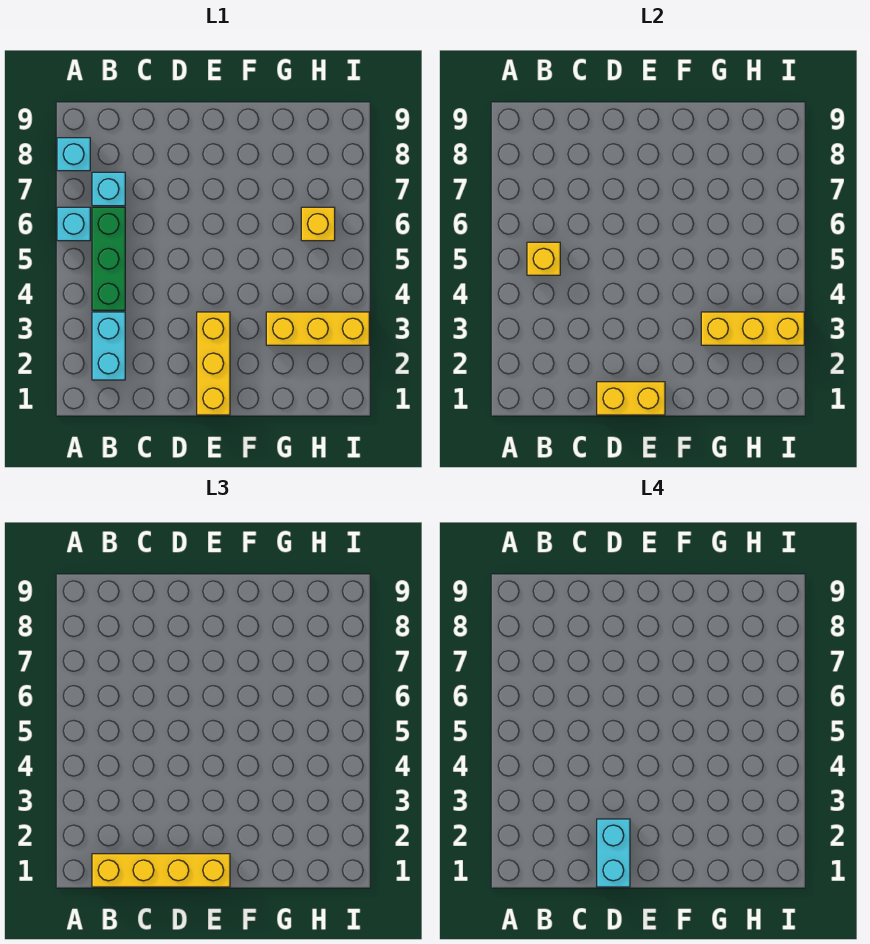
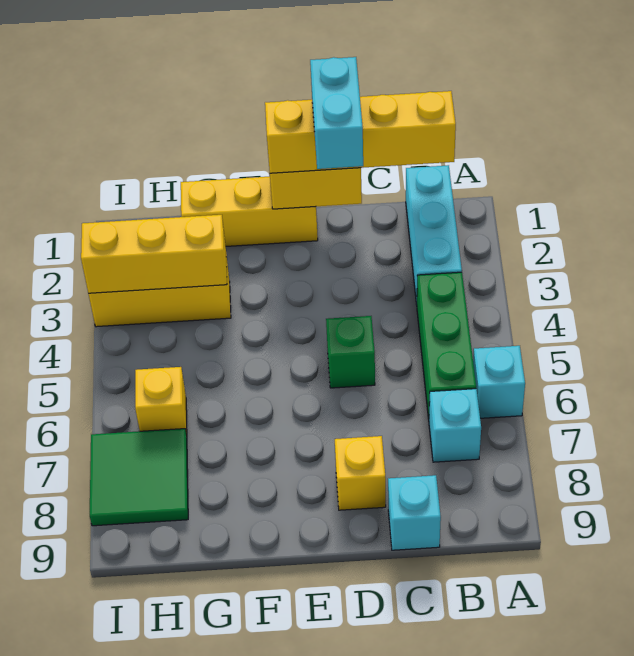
cyan brick A8 level 1 -> cyan brick C9 level 1
cyan brick B2:B3 level 1 -> cyan brick B1:B3 level 1
yellow brick B5 level 2 -> yellow brick D8 level 1
none -> green brick D5 level 1
yellow brick E1:E3 level 1 -> yellow brick E1:G1 level 1
none -> green tile H7:I8 level 1

